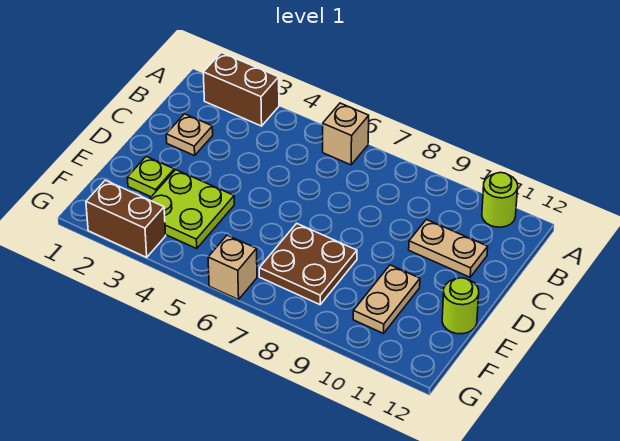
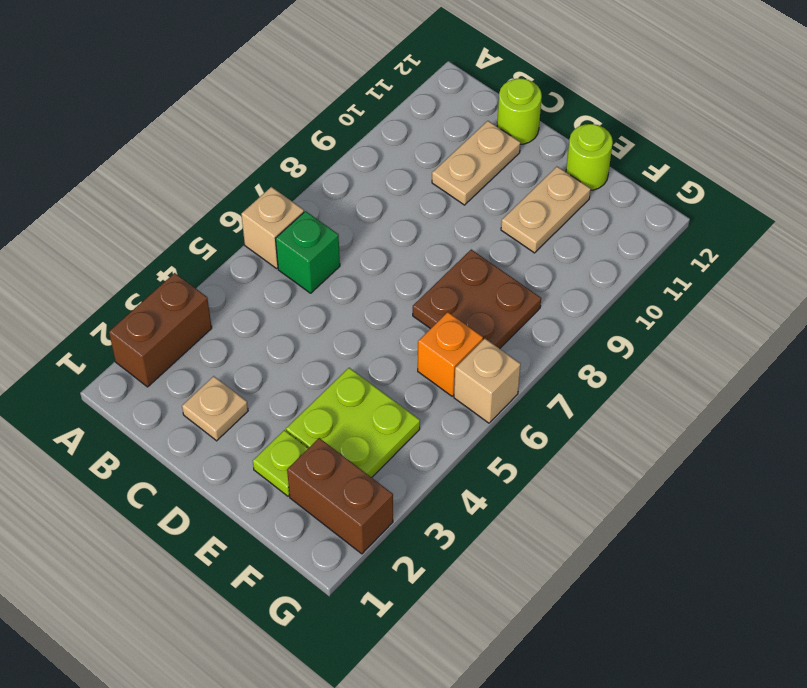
lime round brick A11 level 1 -> lime round brick C12 level 1
none -> green brick B6 level 1
tan plate E10:F10 level 1 -> tan plate E10:E11 level 1
none -> orange brick F6 level 1
brown brick G2:G3 level 1 -> brown brick F2:G2 level 1

